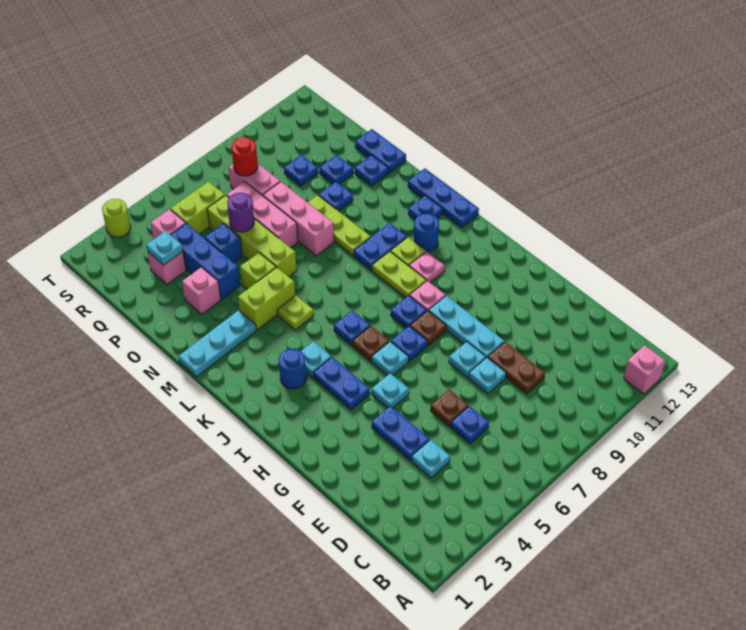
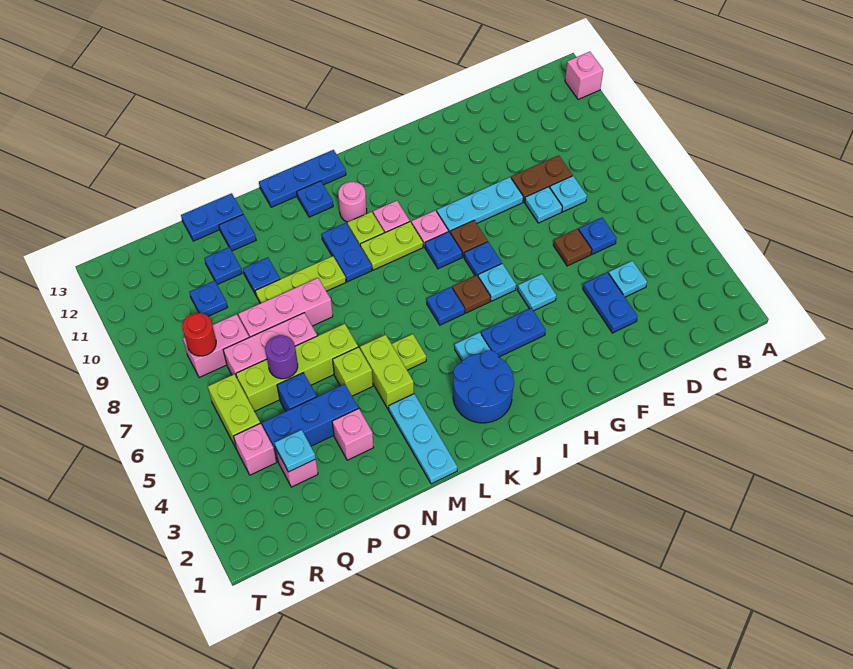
blue plate E4:F4 level 1 -> blue plate E3:E4 level 1
cyan plate F8 level 1 -> cyan plate D8 level 1
blue round brick J3 level 1 -> blue round brick J2:K3 level 1
blue round brick K11 level 1 -> pink round brick K11 level 1
lime round brick T3 level 1 -> none

